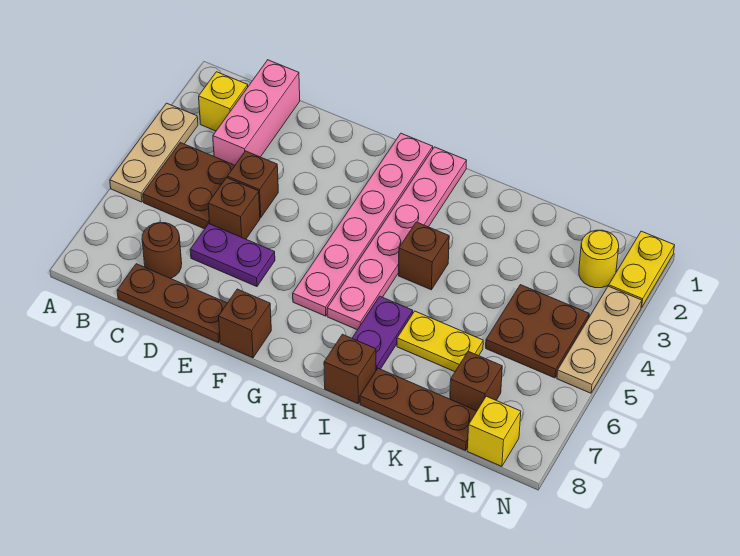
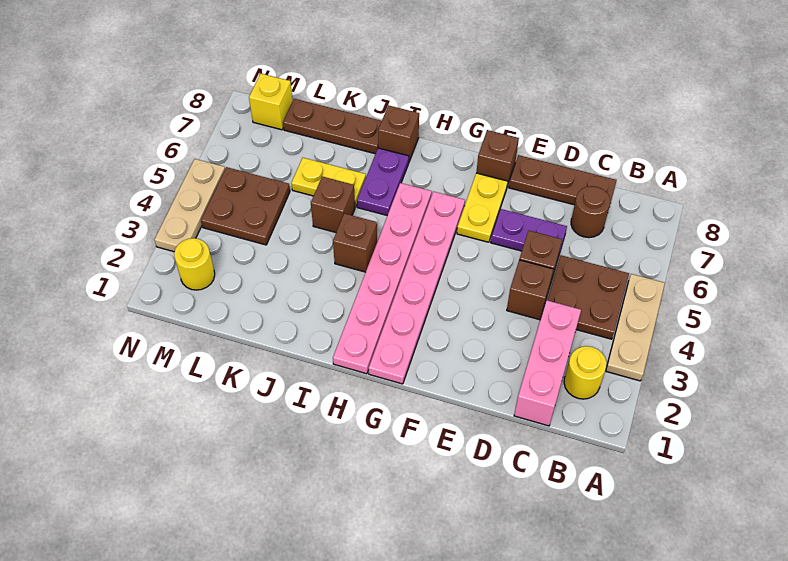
yellow brick B2 level 1 -> yellow round brick B2 level 1
brown brick L7 level 1 -> brown brick J5 level 1
yellow plate N1:N2 level 1 -> yellow plate F6:F7 level 1

